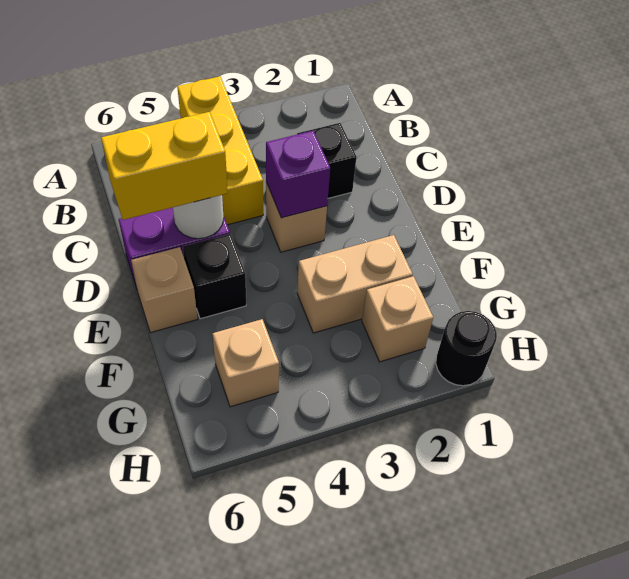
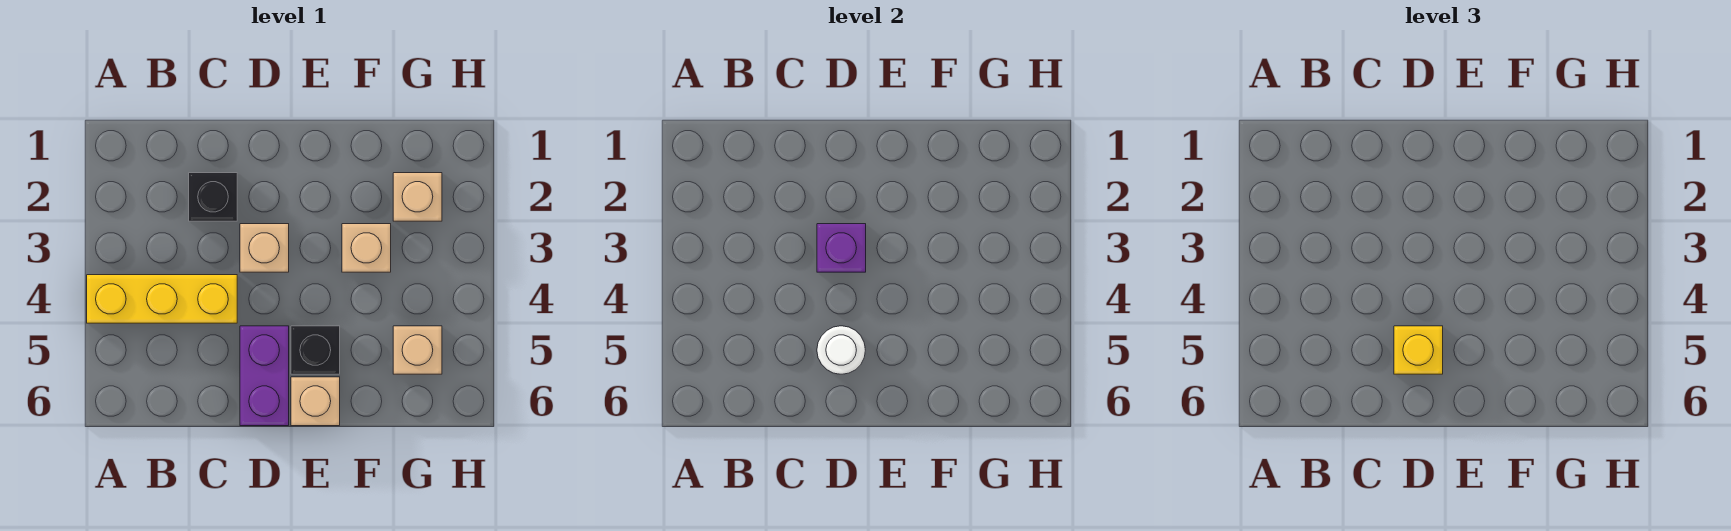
yellow brick D5:D6 level 3 -> yellow brick D5 level 3
tan brick F2:F3 level 1 -> tan brick F3 level 1
black round brick H1 level 1 -> none

